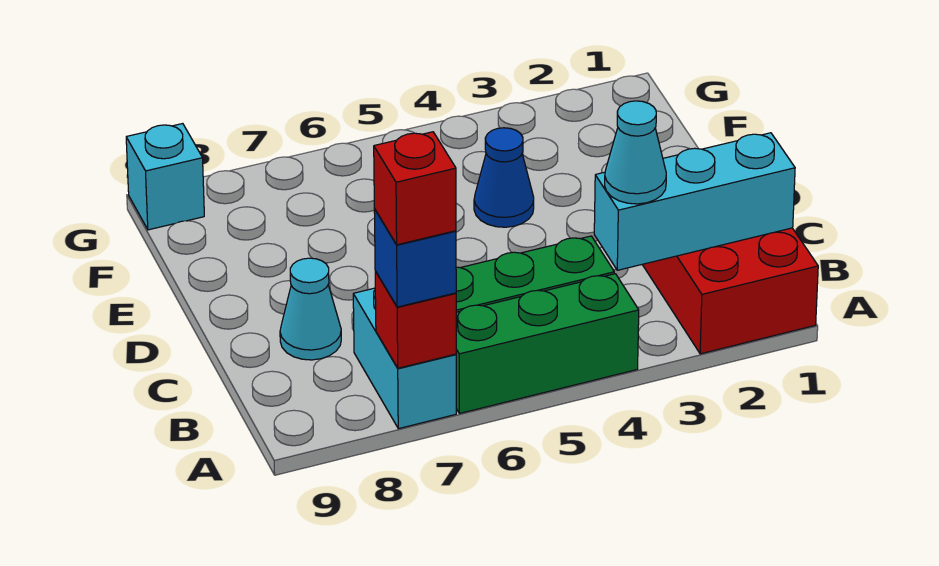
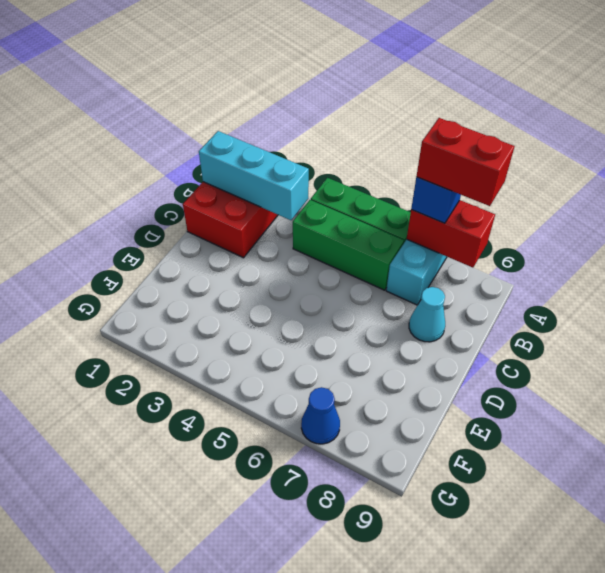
red brick A7 level 2 -> red brick A7:A8 level 2
red brick A7 level 4 -> red brick A7:A8 level 4
cyan cone B3 level 3 -> none
blue cone E4 level 1 -> blue cone G7 level 1
cyan brick G9 level 1 -> none

